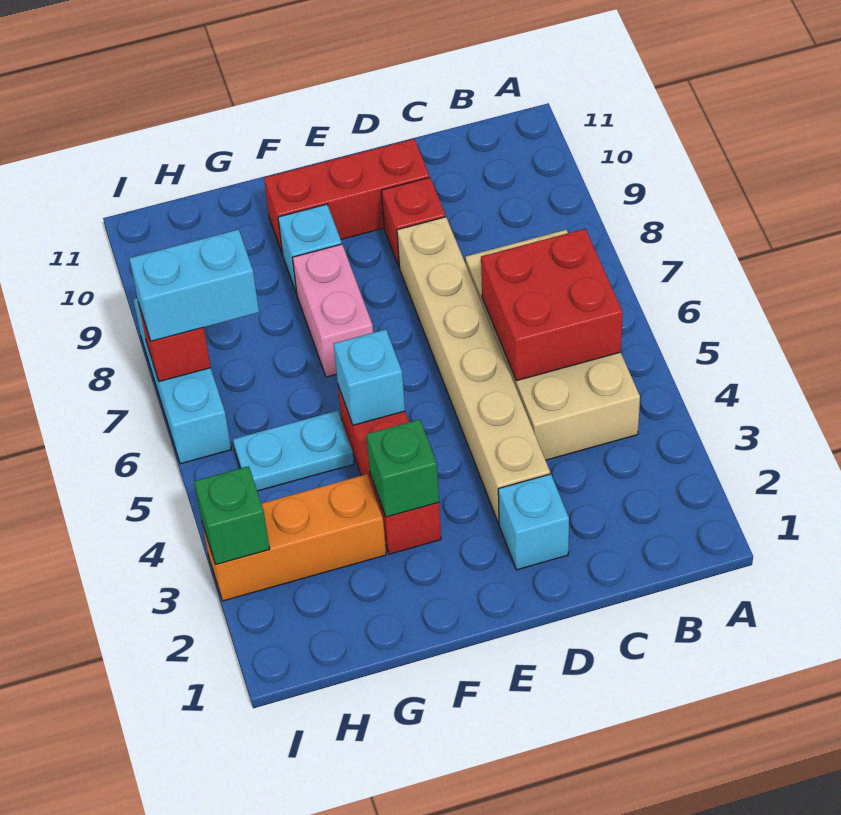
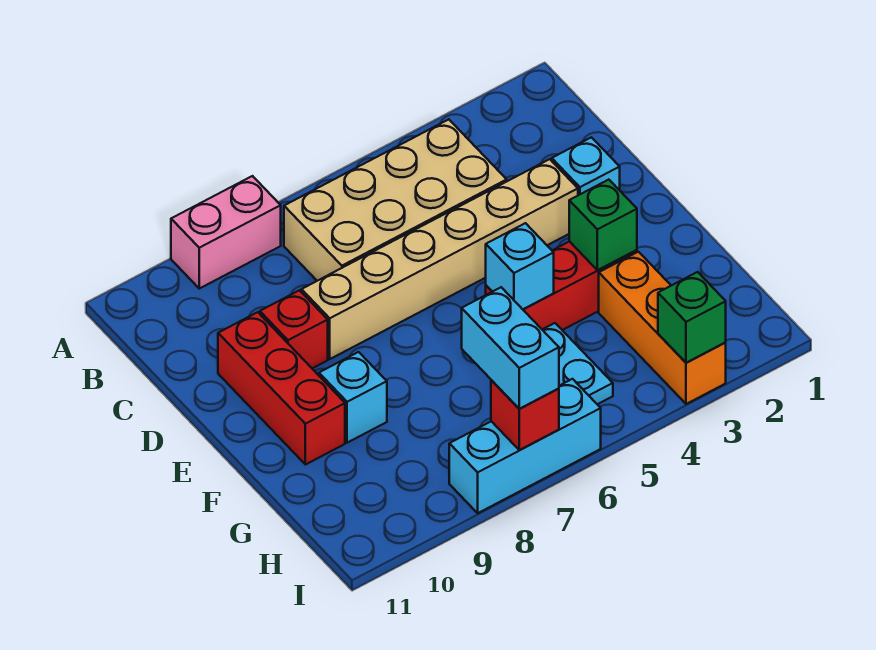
red brick B5:C6 level 2 -> none
pink brick F7:F8 level 1 -> pink brick A8:A9 level 1

